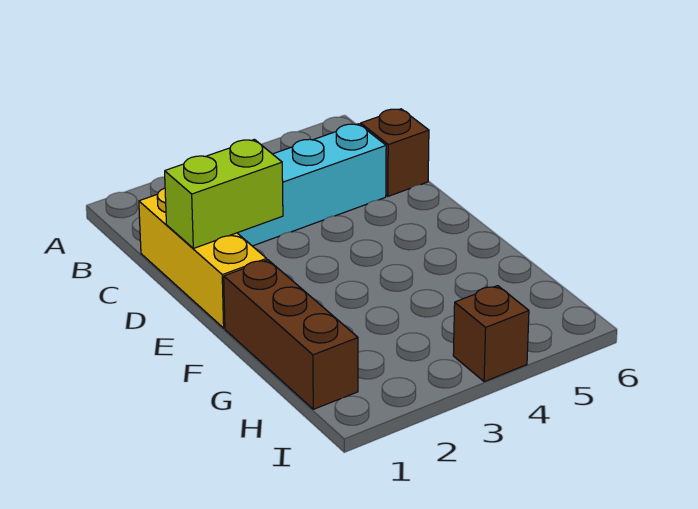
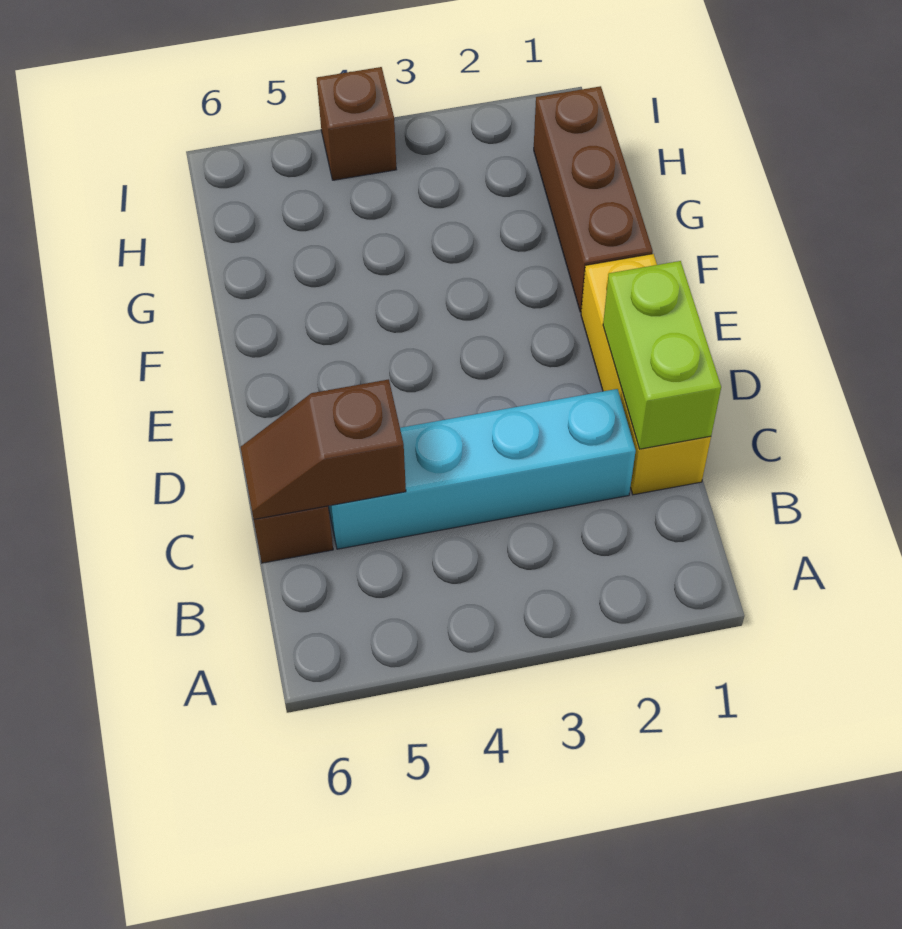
none -> brown slope C5:C6 level 2 top 5
lime brick D1:D2 level 2 -> lime brick C1:D1 level 2

